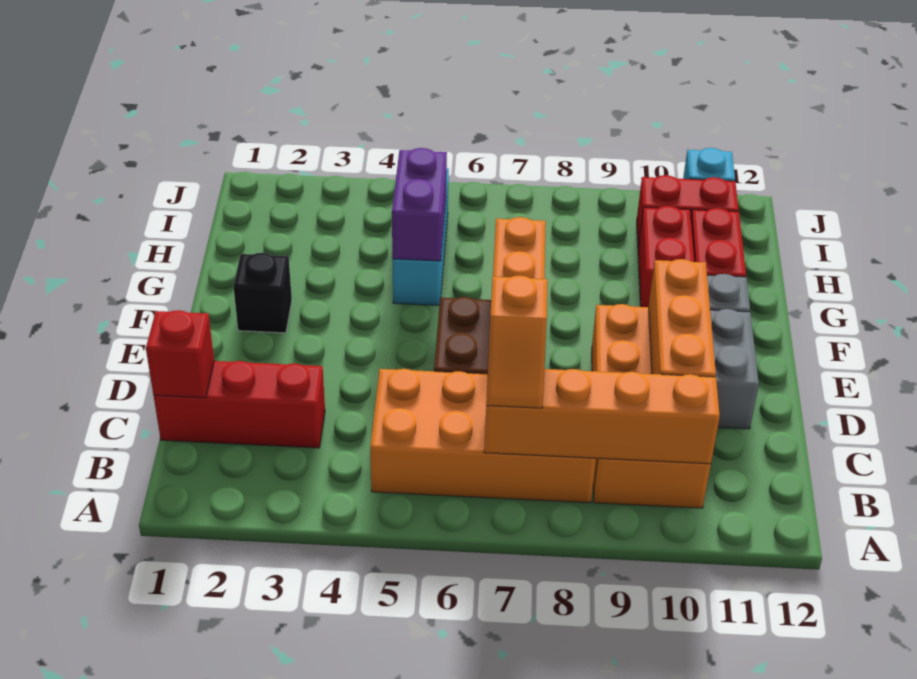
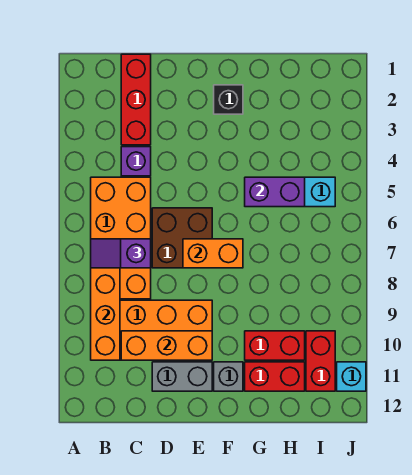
orange slope B7:C7 level 3 top C -> purple slope B7:C7 level 3 top C
red brick C1 level 2 -> none
none -> purple brick C4 level 1

